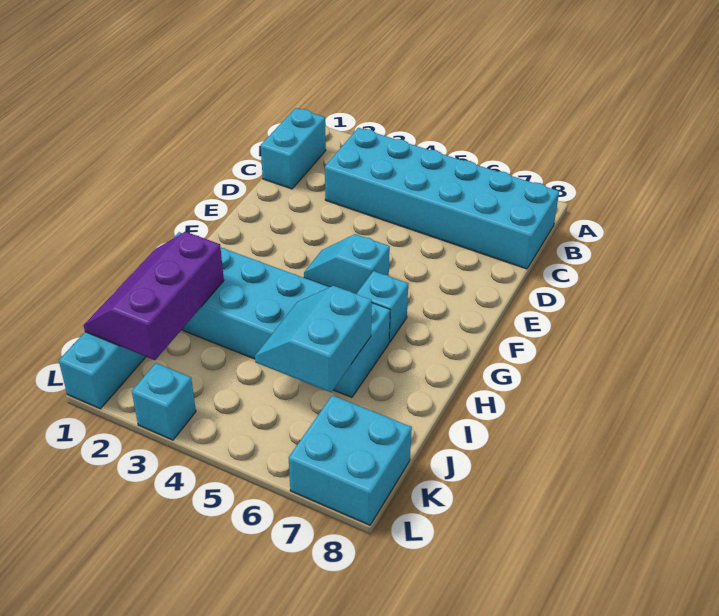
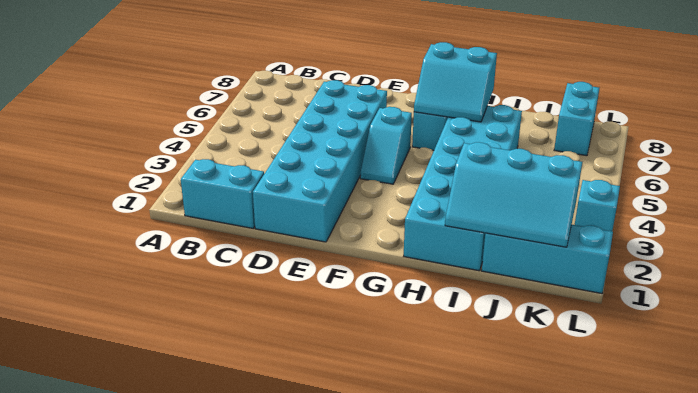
cyan brick B3:C8 level 1 -> cyan brick D1:E6 level 1
purple slope I1:K2 level 2 top 2 -> cyan slope I1:K2 level 2 top 2
cyan slope I5:J6 level 2 top 6 -> cyan slope G6:H7 level 2 top 7
cyan brick K7:L8 level 1 -> cyan brick K7:K8 level 1

